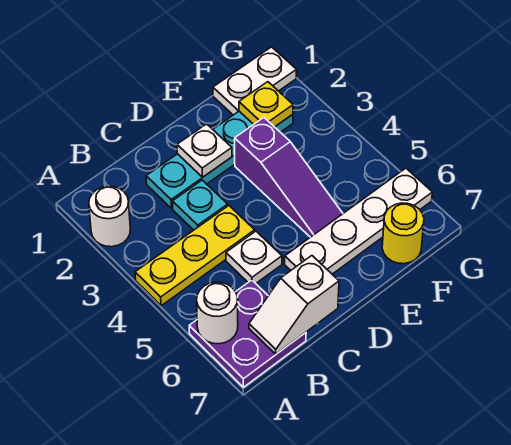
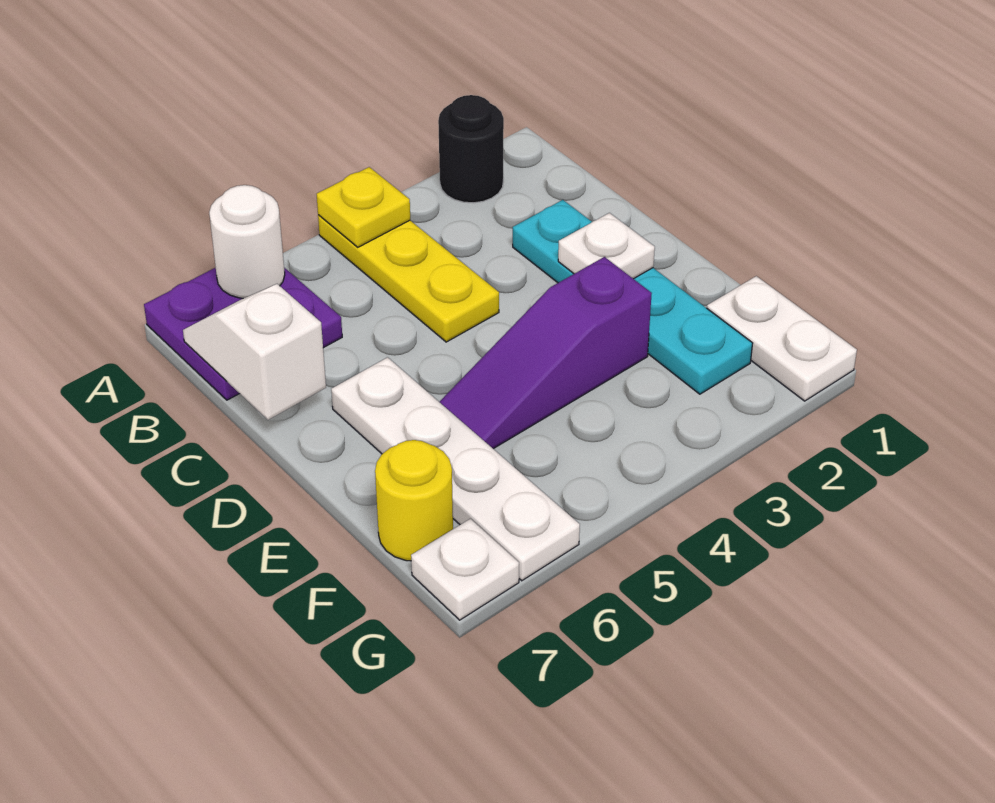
white round brick A2 level 1 -> black round brick A2 level 1
cyan plate C3 level 1 -> none
white plate C5 level 1 -> white plate G7 level 1
yellow plate F2 level 2 -> yellow plate A4 level 2

